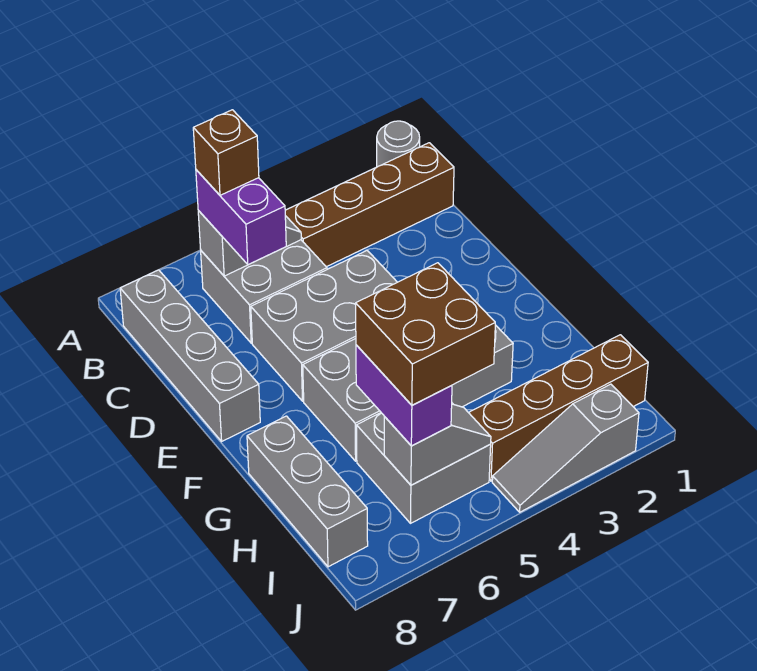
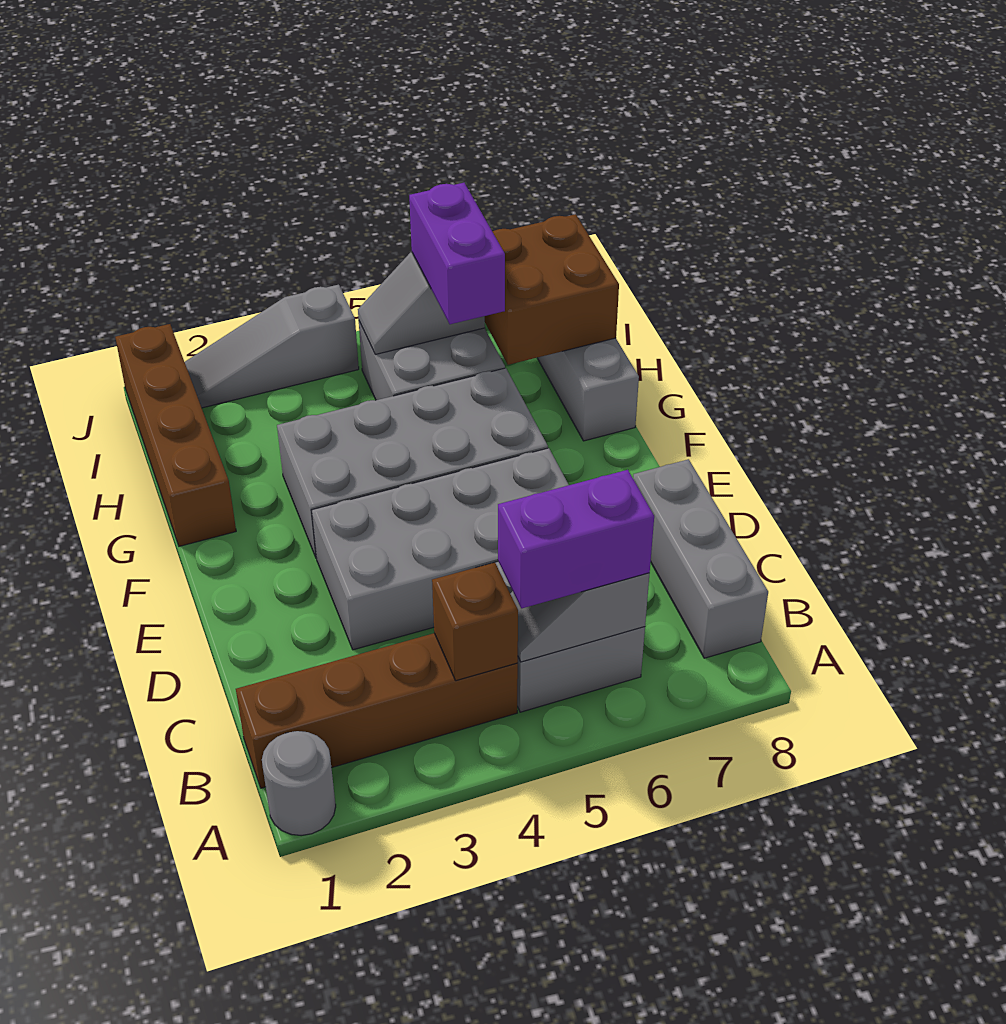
purple brick B6:C6 level 3 -> purple brick B5:B6 level 3
brown brick B6 level 4 -> brown brick B4 level 2
grey brick B8:E8 level 1 -> grey brick B8:D8 level 1
grey brick D4:E6 level 1 -> grey brick D3:E6 level 1
brown brick H5:I6 level 4 -> brown brick H7:I8 level 2
brown brick I1:I4 level 1 -> brown brick G1:J1 level 1
grey slope J2:J4 level 1 top 2 -> grey slope J2:J4 level 1 top 4

